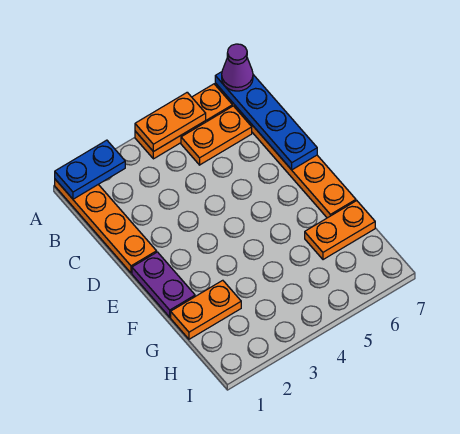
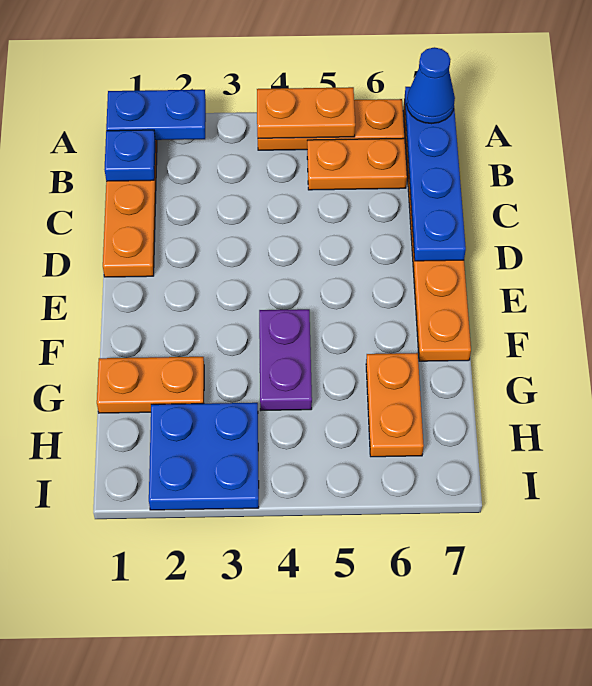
purple cone A7 level 3 -> blue cone A7 level 3
none -> blue plate B1 level 2
purple plate E1:F1 level 1 -> purple plate F4:G4 level 1
orange plate G6:G7 level 1 -> orange plate G6:H6 level 1
none -> blue plate H2:I3 level 1

